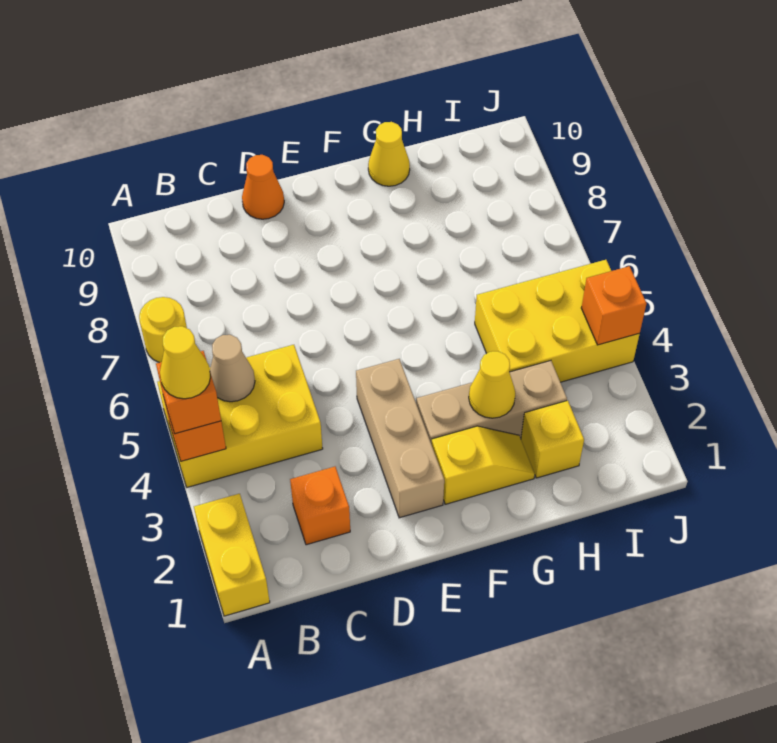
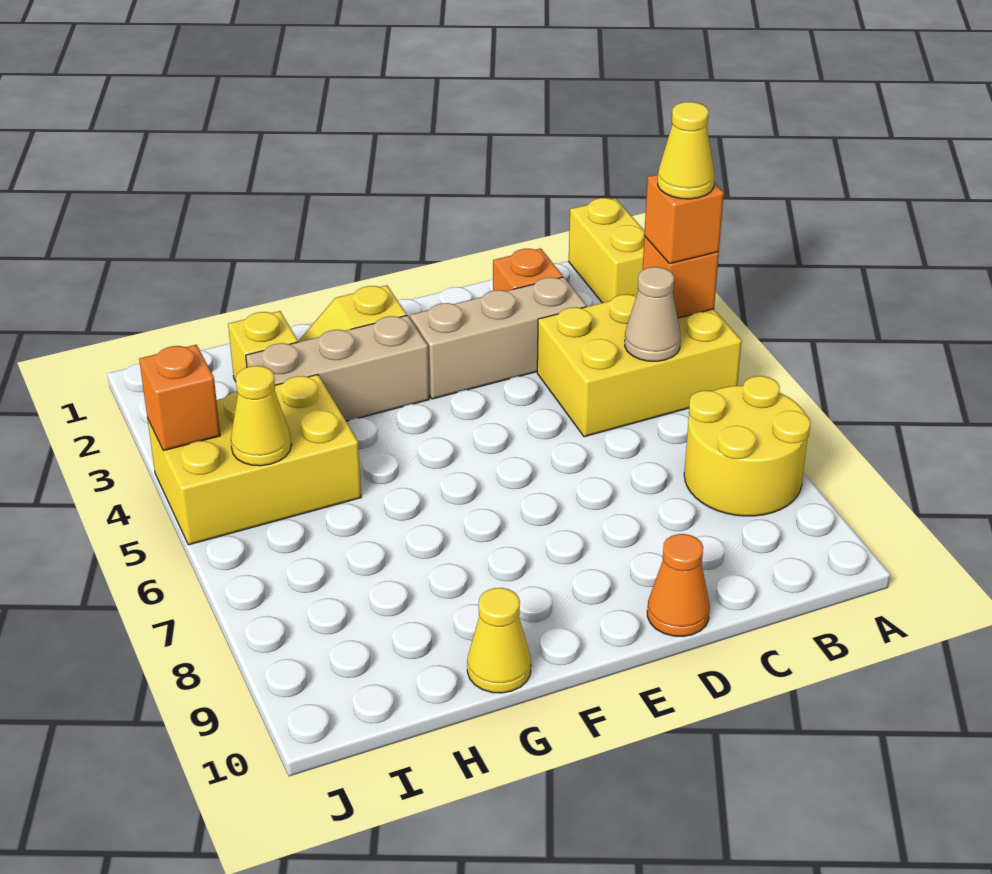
yellow round brick A7 level 1 -> yellow round brick A7:B8 level 1
tan brick E2:E4 level 1 -> tan brick C3:E3 level 1
yellow cone G3 level 2 -> yellow cone I5 level 2

